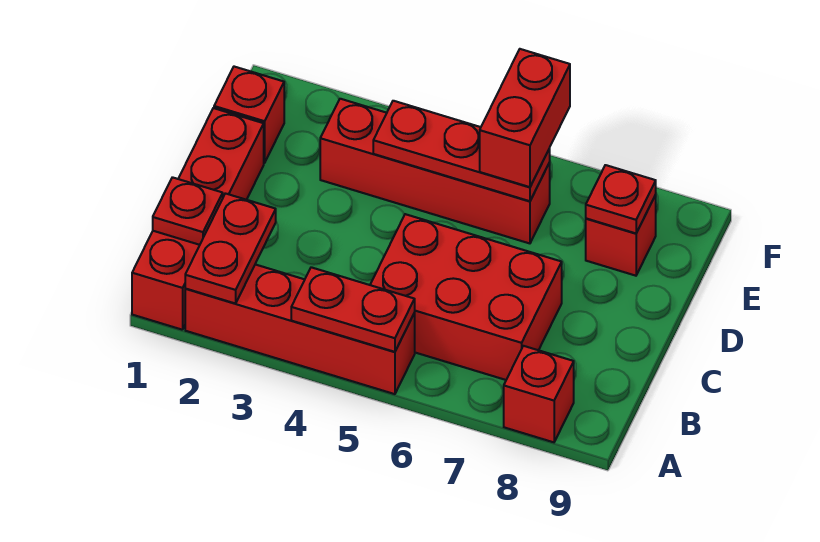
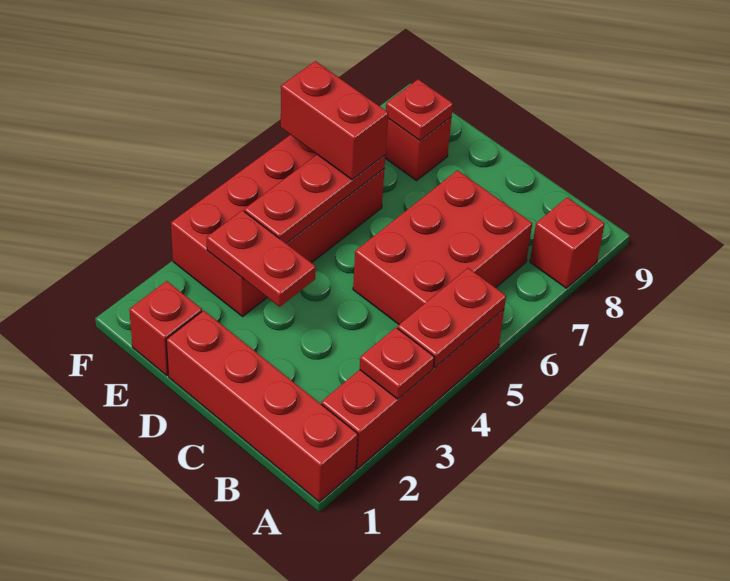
red plate A2:B2 level 2 -> red plate D3:E3 level 2
red plate B1 level 2 -> red plate A3 level 2
red brick E3:E6 level 1 -> red brick E3:F6 level 1

